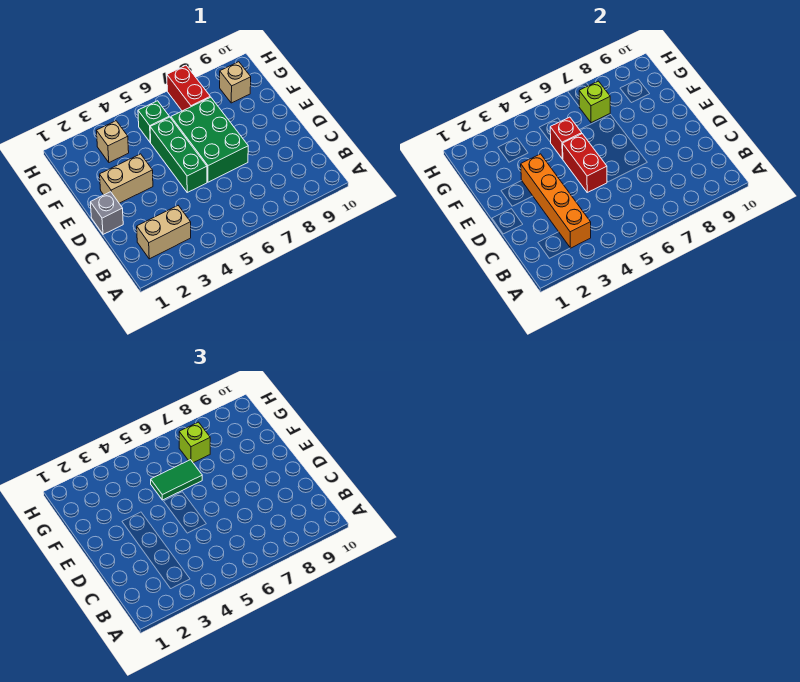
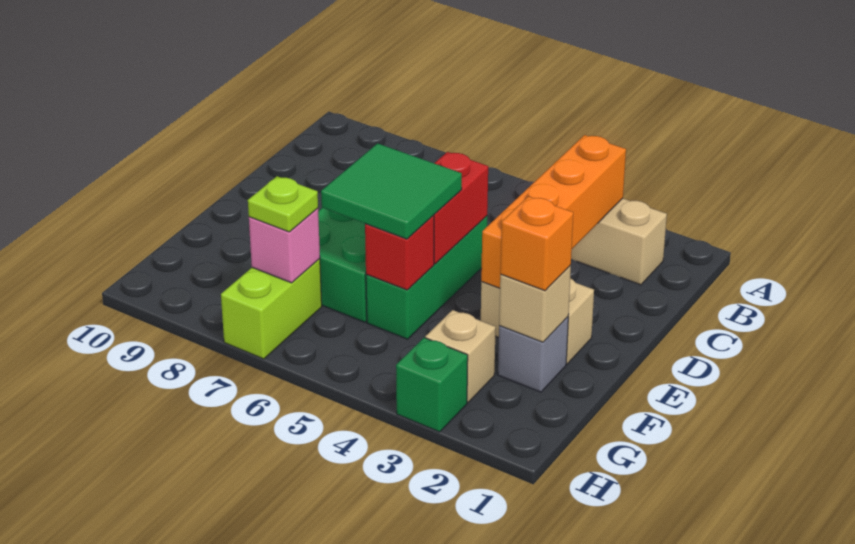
grey brick D1 level 1 -> grey brick F2 level 1
none -> orange brick F2 level 3
green tile F5:F6 level 3 -> green tile E5:F6 level 3
green brick G5 level 1 -> green brick H3 level 1
red brick G7:H7 level 1 -> lime brick G7:H7 level 1
lime brick G7 level 2 -> pink brick G7 level 2
lime brick G7 level 3 -> lime plate G7 level 3
tan brick G9 level 1 -> tan brick F2 level 2

